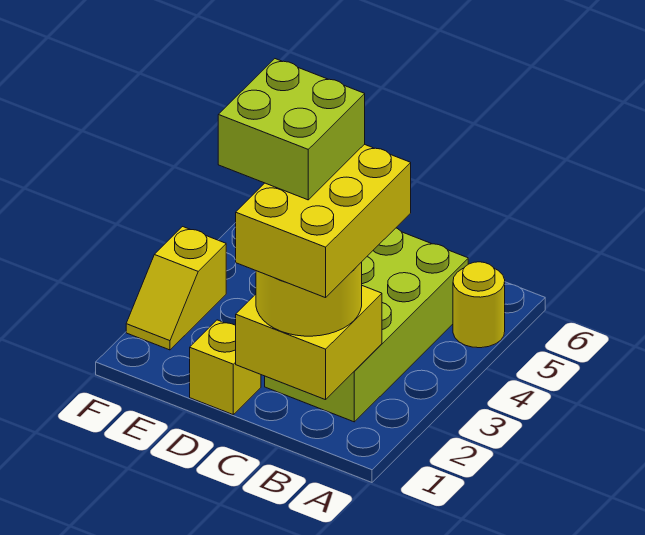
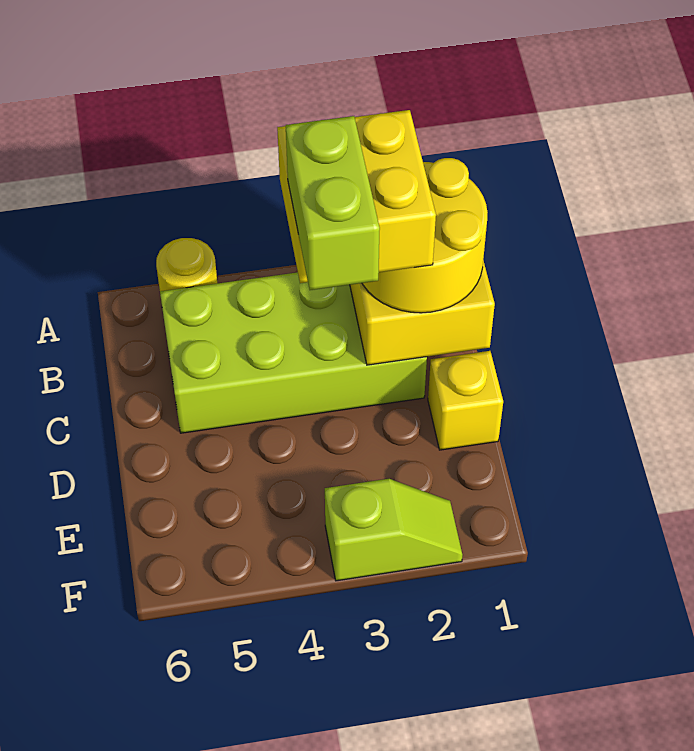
yellow brick B1:C3 level 4 -> yellow brick B2:C3 level 4
lime brick C2:D3 level 5 -> lime brick C3:D3 level 5
yellow slope F2:F3 level 1 top 3 -> lime slope F2:F3 level 1 top 3

